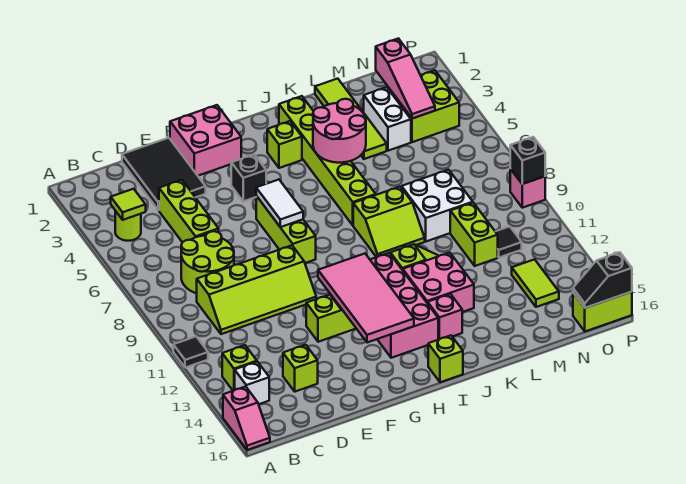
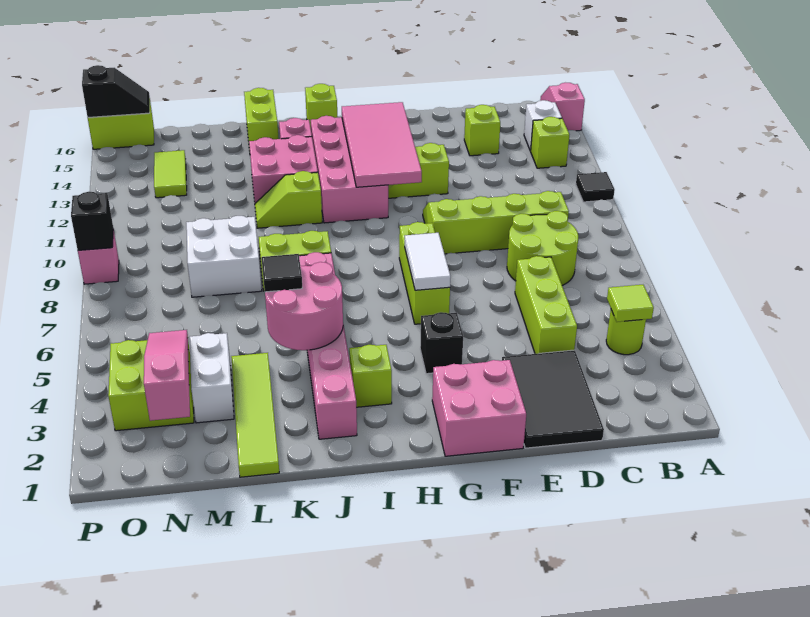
lime brick J2:J7 level 1 -> pink brick J2:J7 level 1
lime brick M10:M11 level 1 -> lime brick K15:K16 level 1
black tile N11 level 1 -> black tile K5 level 3

